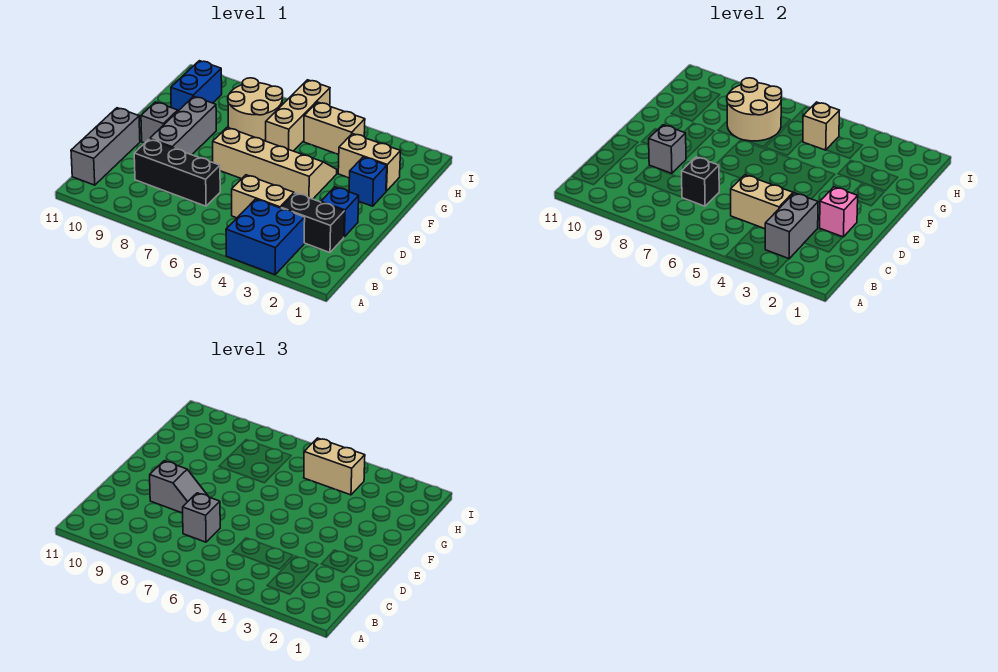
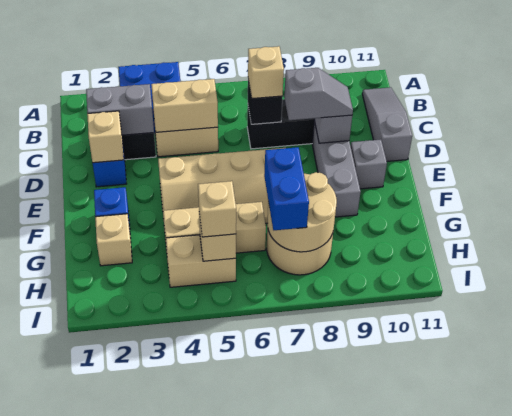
grey brick B3:C3 level 2 -> grey brick C2:C3 level 2
grey brick B11:D11 level 1 -> grey slope B11:D11 level 1 top D
grey brick C7 level 3 -> tan brick C7 level 3
pink brick D2 level 2 -> tan brick D2 level 2
grey slope D8:D9 level 3 top 9 -> grey slope D8:D9 level 3 top 8
tan brick G2:G3 level 1 -> tan brick G2 level 1
tan brick G6:I6 level 1 -> tan brick G4:G6 level 1
blue brick G10:H10 level 1 -> blue brick G7:H7 level 3
tan brick H4:H5 level 3 -> tan brick H5 level 3

